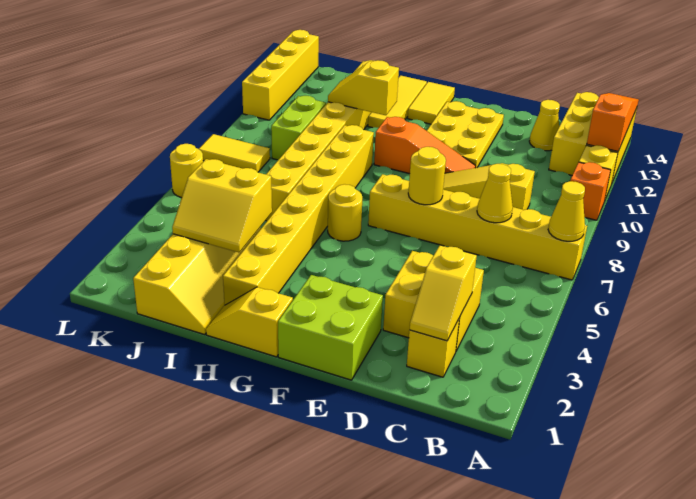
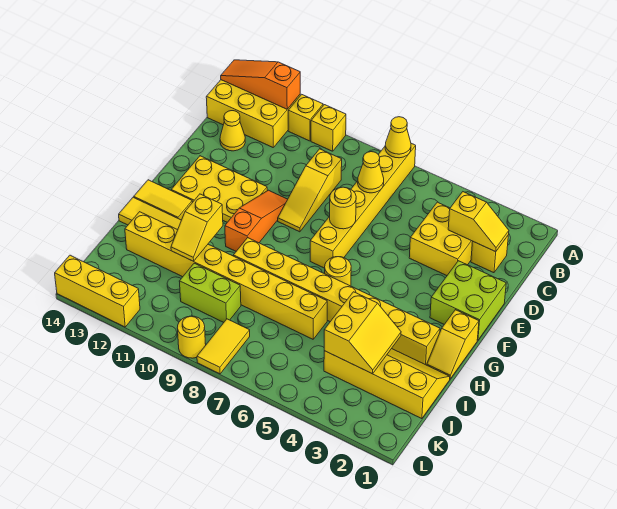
orange brick A10 level 1 -> yellow brick A10 level 1
yellow round brick L6 level 1 -> yellow round brick L9 level 1
yellow brick L11:L14 level 1 -> yellow brick L12:L14 level 1

